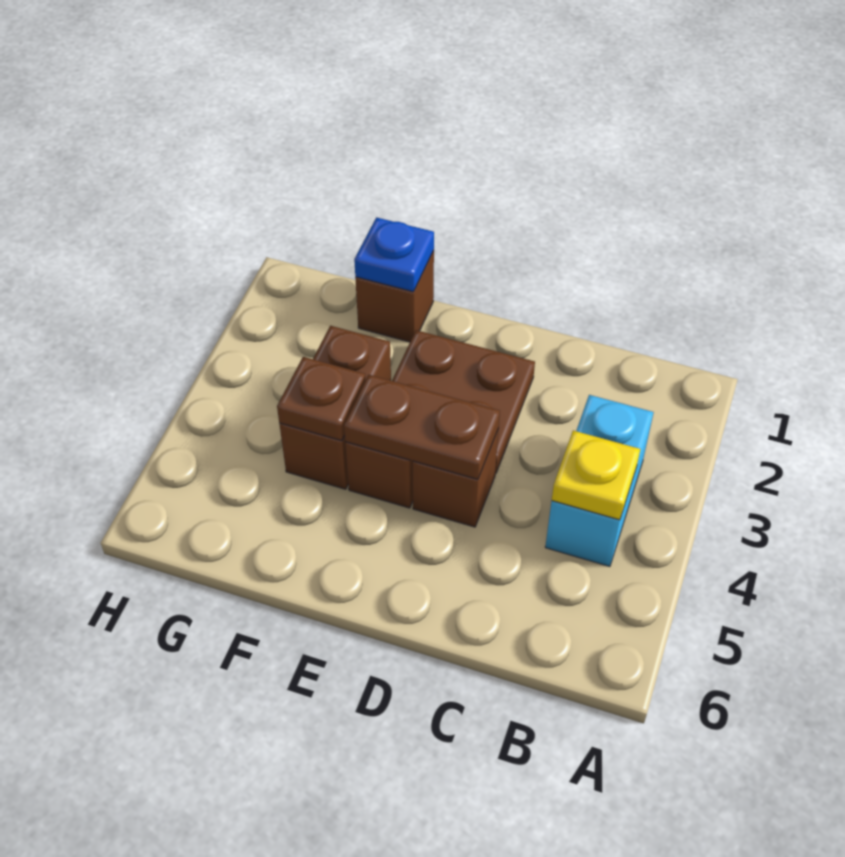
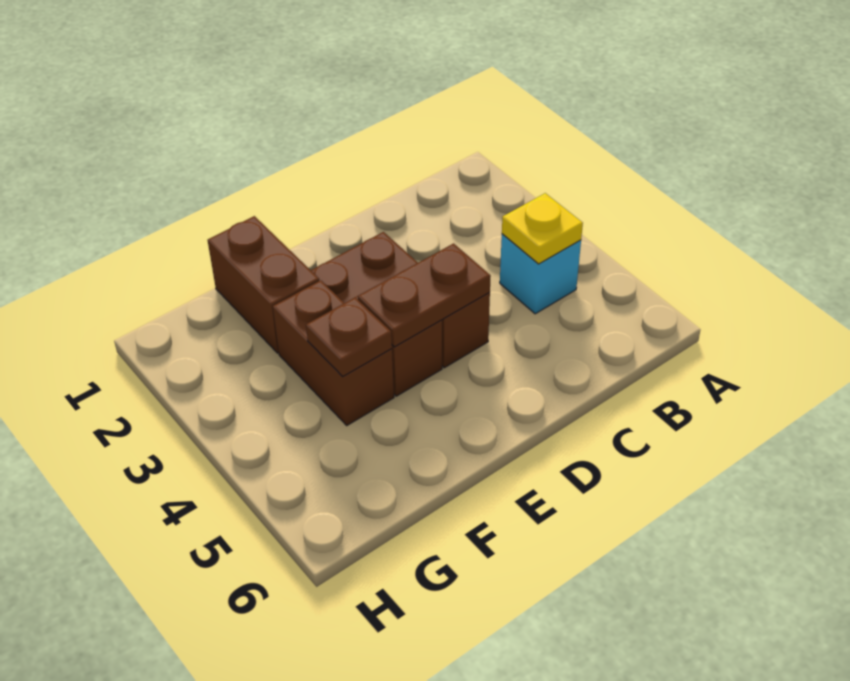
cyan brick B3:B4 level 1 -> cyan brick B4 level 1
brown brick F1 level 1 -> brown brick F1:F2 level 1
blue plate F1 level 2 -> none

